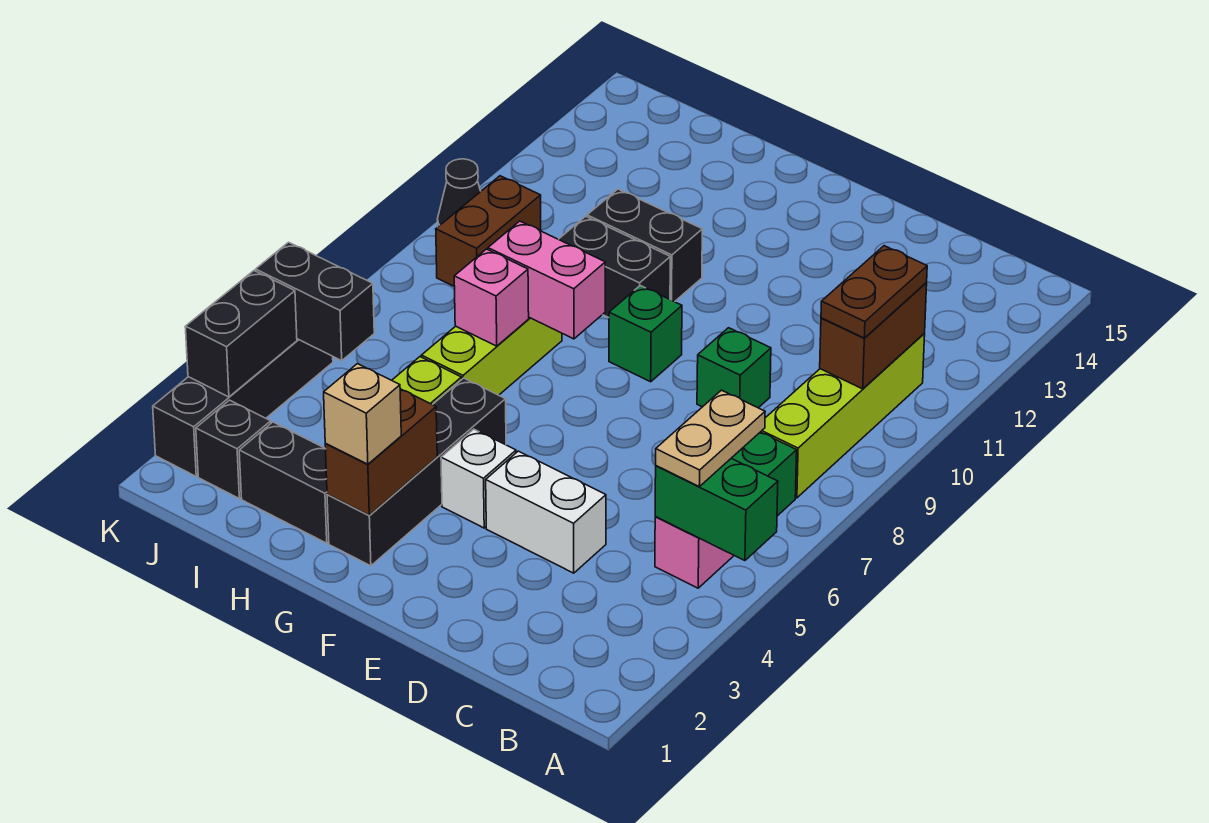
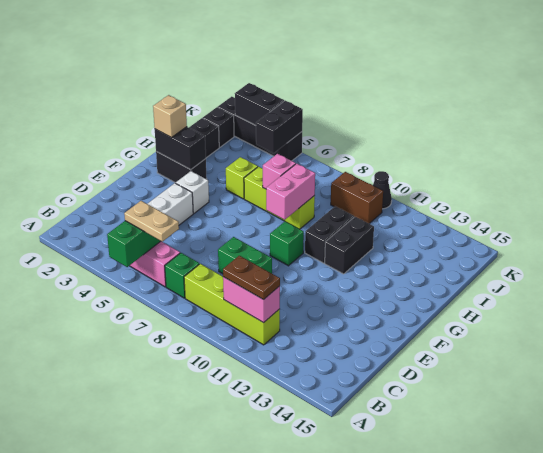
brown brick B10:B11 level 2 -> pink brick B10:B11 level 2
green brick D9 level 1 -> green brick D8:D9 level 1
black brick G2:G5 level 1 -> black brick G2:G3 level 1
brown brick G2:G3 level 2 -> black brick G2:G3 level 2

